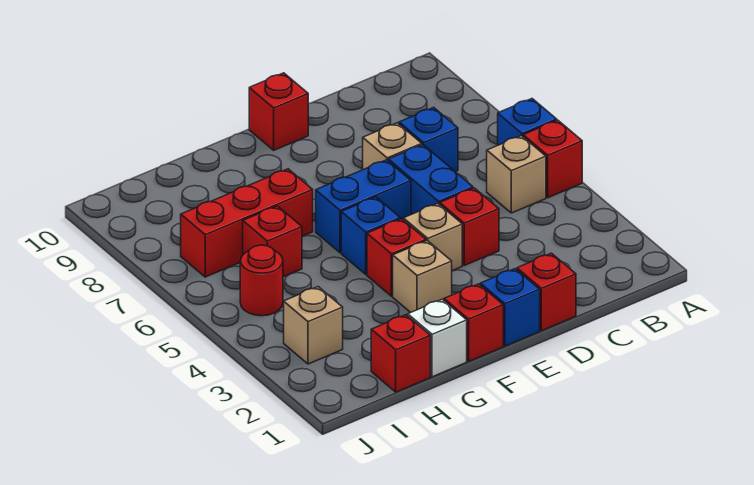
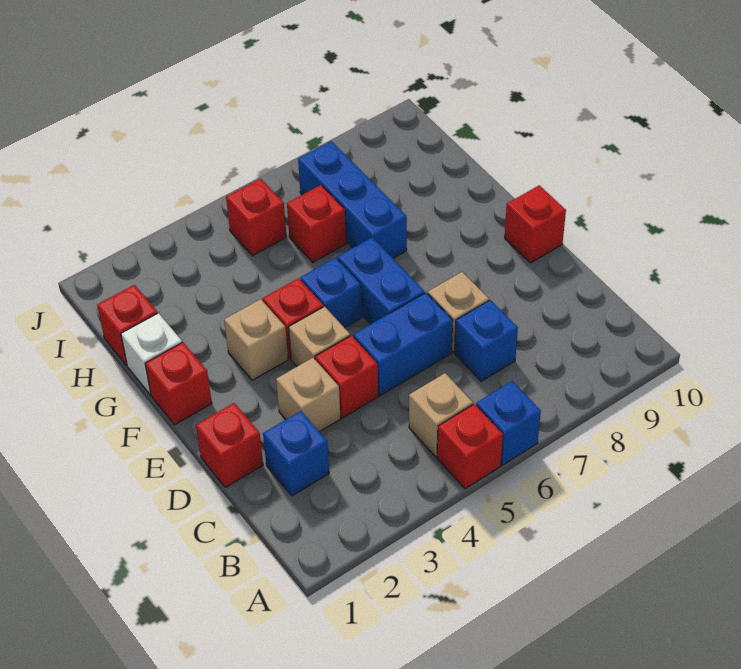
blue brick E1 level 1 -> blue brick C2 level 1
red brick G7:I7 level 1 -> blue brick G7:I7 level 1
tan brick I3 level 1 -> tan brick D3 level 1
red round brick I5 level 1 -> red brick I5 level 1

